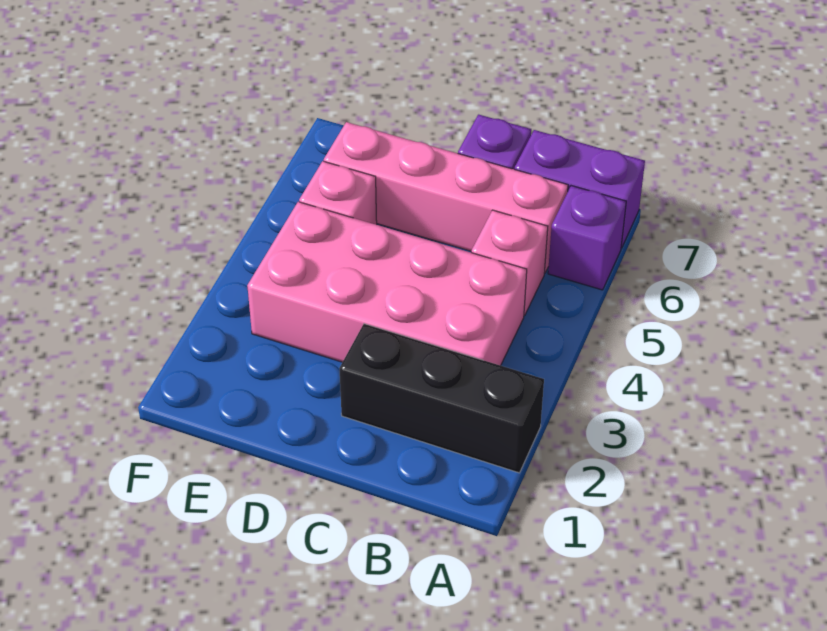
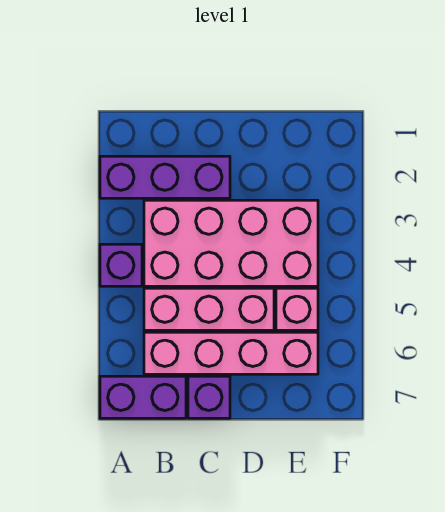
black brick A2:C2 level 1 -> purple brick A2:C2 level 1
purple brick A6 level 1 -> purple brick A4 level 1
pink brick B5 level 1 -> pink brick B5:D5 level 1

